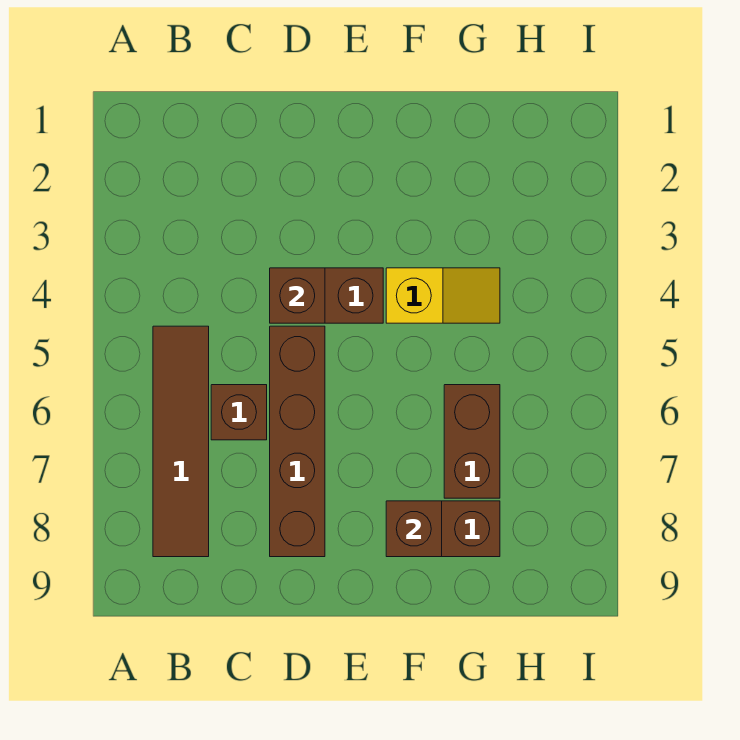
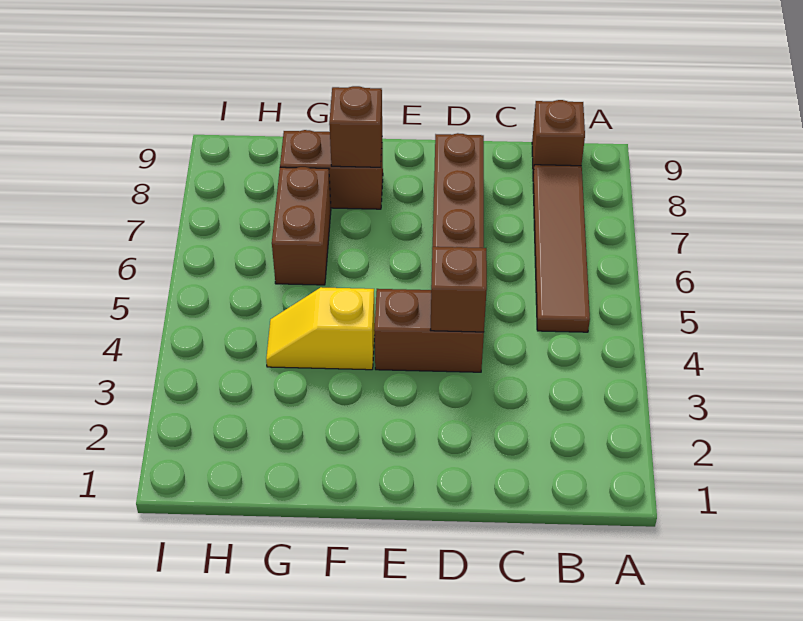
brown brick C6 level 1 -> brown brick B9 level 1

